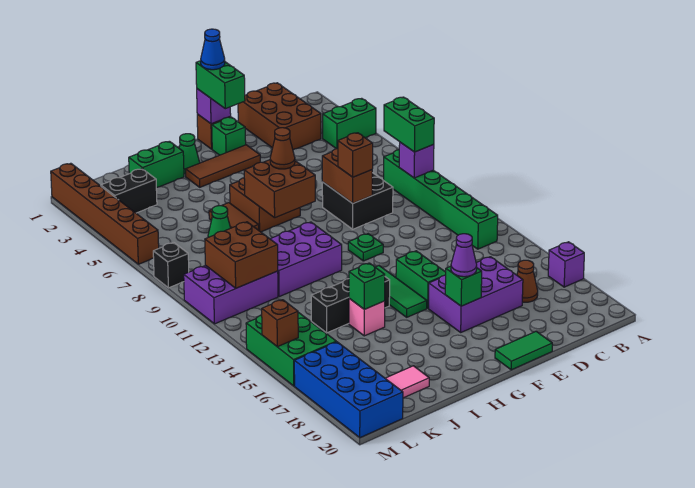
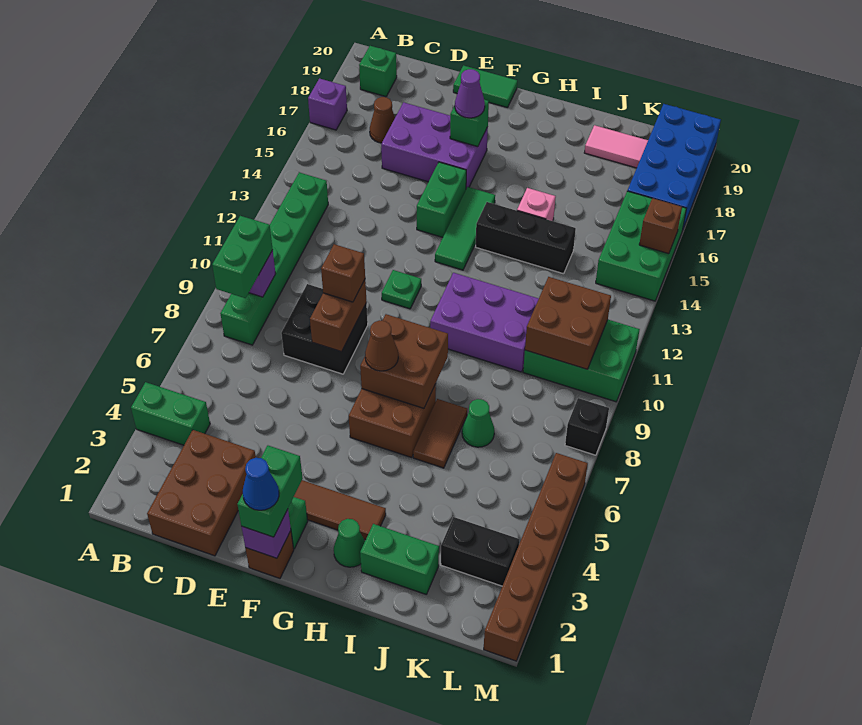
green brick I15 level 2 -> green brick B19 level 1
purple brick K10:M11 level 1 -> green brick K10:M11 level 1

